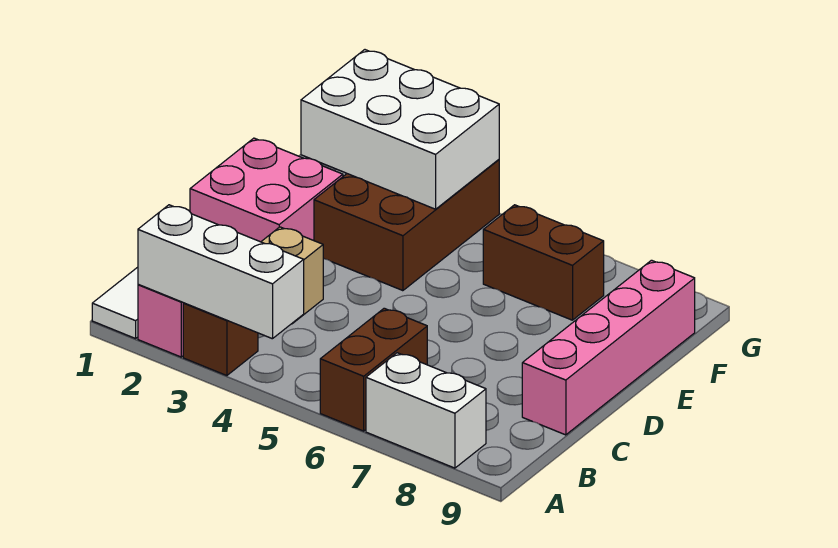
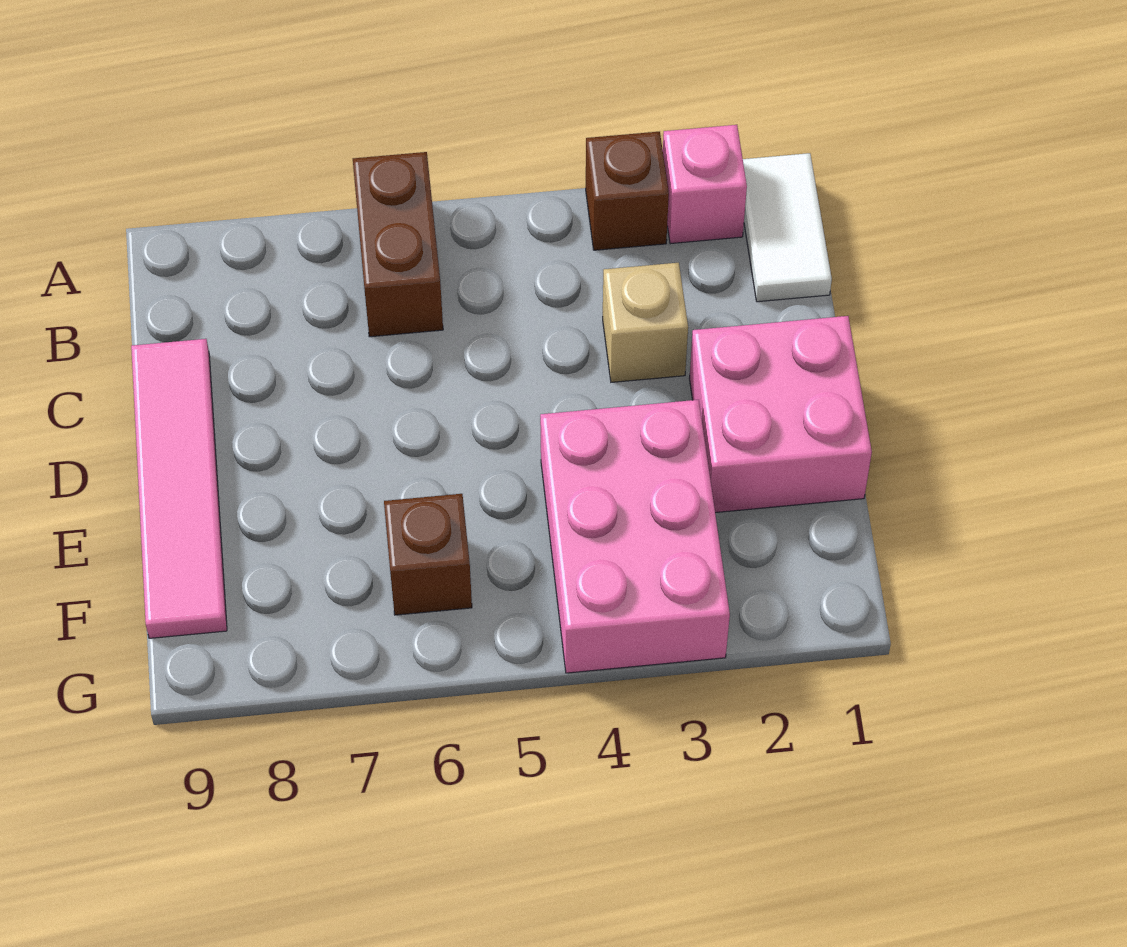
white brick A2:A4 level 2 -> none
white brick A7:A8 level 1 -> none
pink brick C9:F9 level 1 -> pink tile C9:F9 level 1
brown brick E3:G4 level 1 -> pink brick E3:G4 level 1
white brick F2:G4 level 2 -> none
brown brick F6:F7 level 1 -> brown brick F6 level 1

